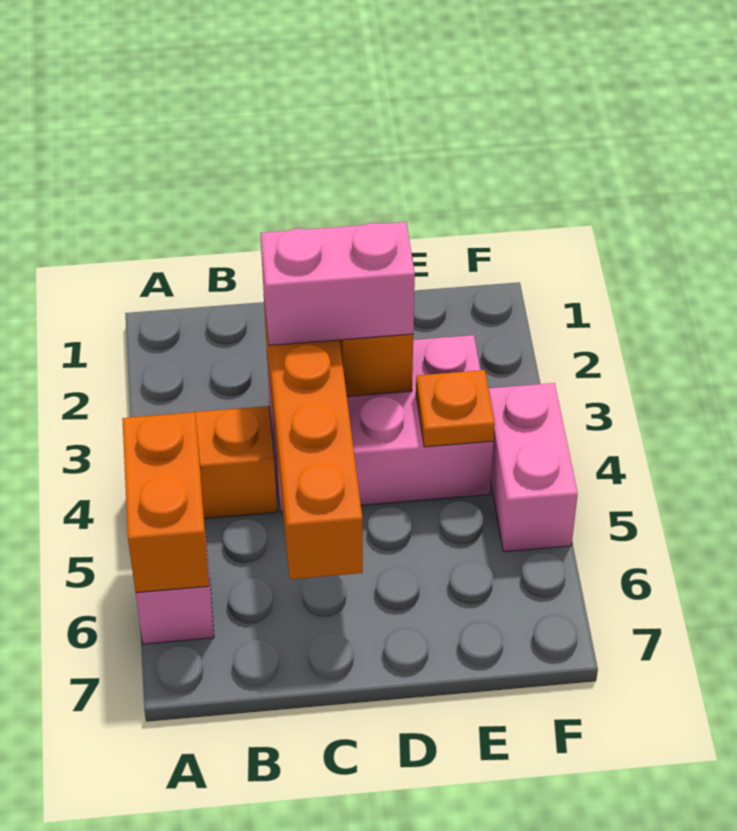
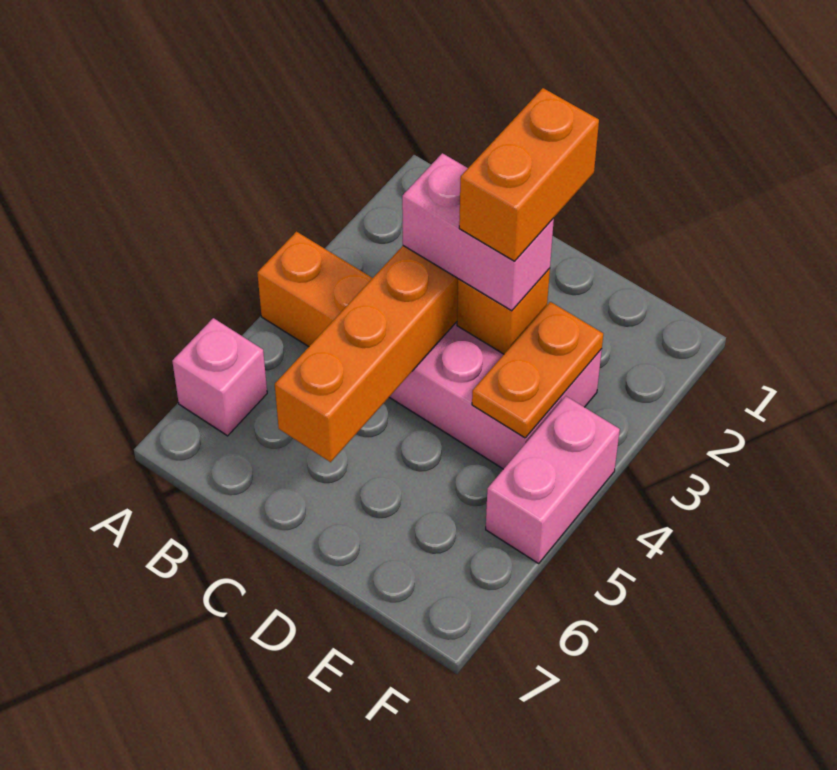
orange brick A5:A6 level 2 -> orange brick D2:D3 level 4
orange plate E4 level 2 -> orange plate E3:E4 level 2

